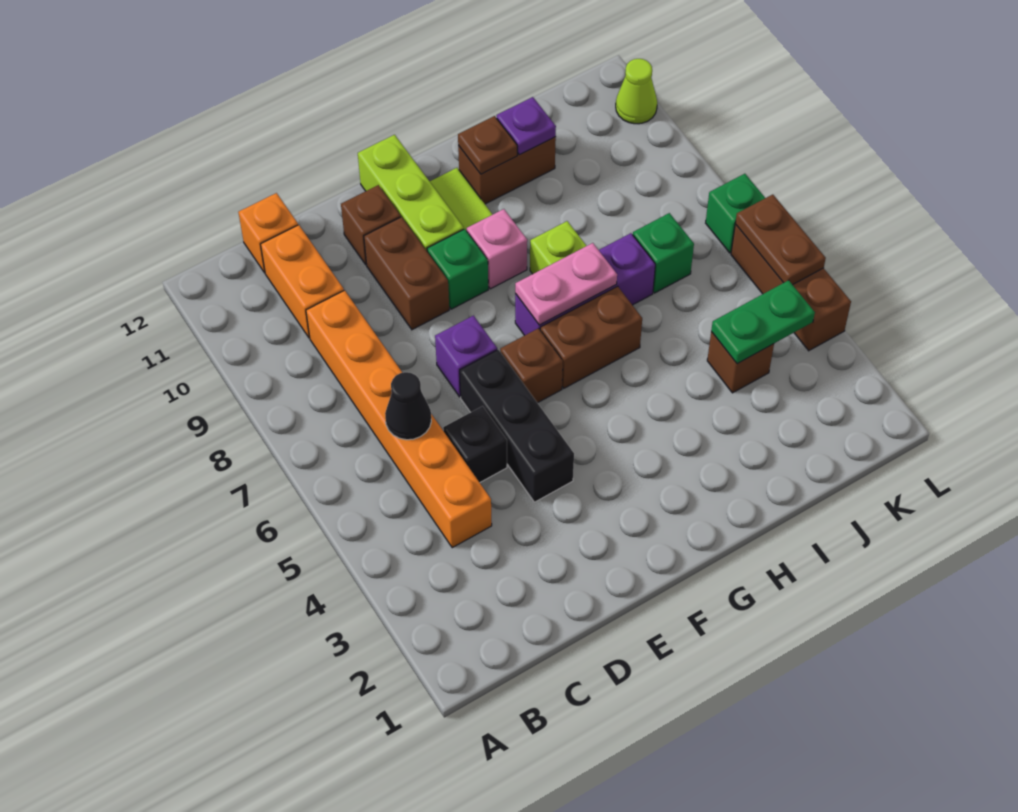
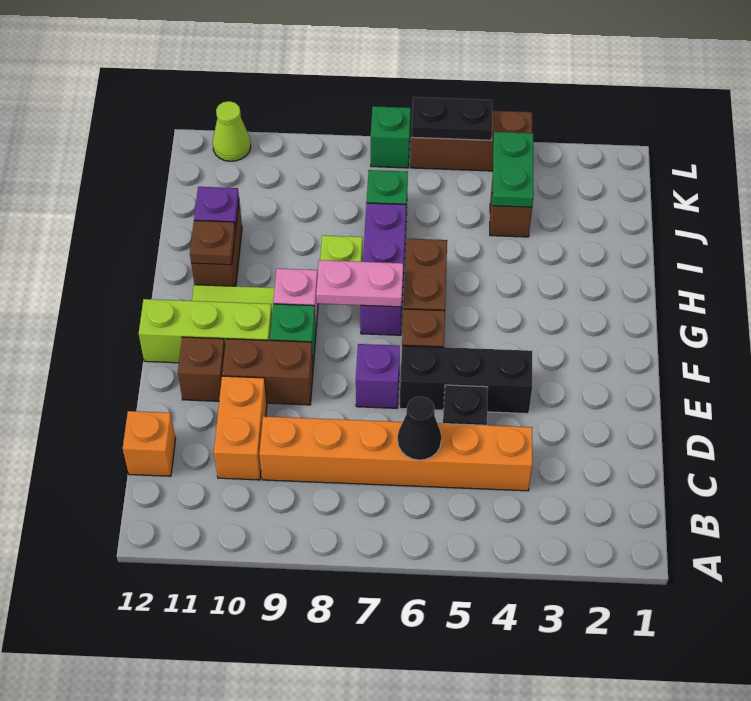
orange brick C10:C11 level 1 -> orange brick C10:D10 level 1
pink plate G7:H7 level 2 -> pink plate G7:G8 level 2
brown plate L5:L6 level 2 -> black plate L5:L6 level 2

